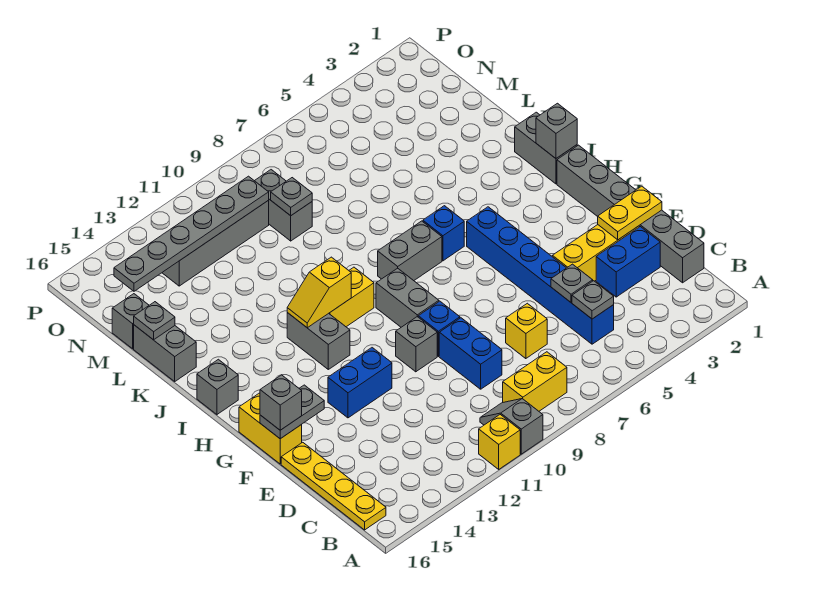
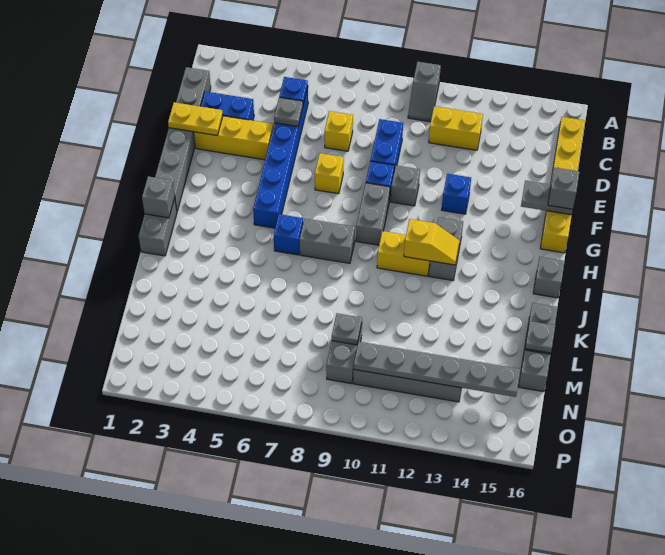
yellow brick A11 level 1 -> yellow brick F7 level 1
yellow brick B8:B9 level 1 -> yellow brick C11:C12 level 1
grey plate C5 level 2 -> blue plate C5 level 2
blue brick F12:F13 level 1 -> blue brick F12 level 1

